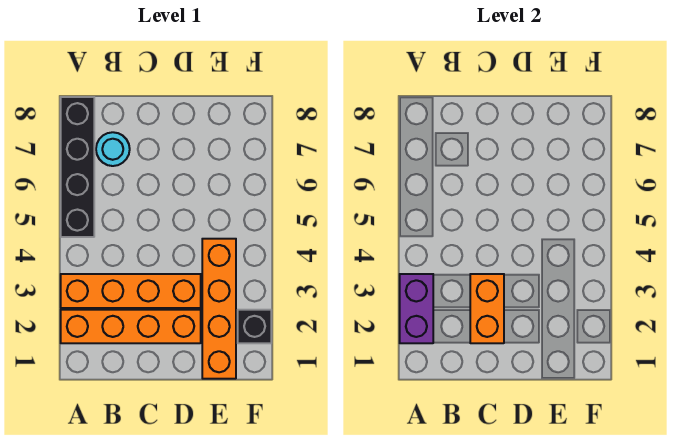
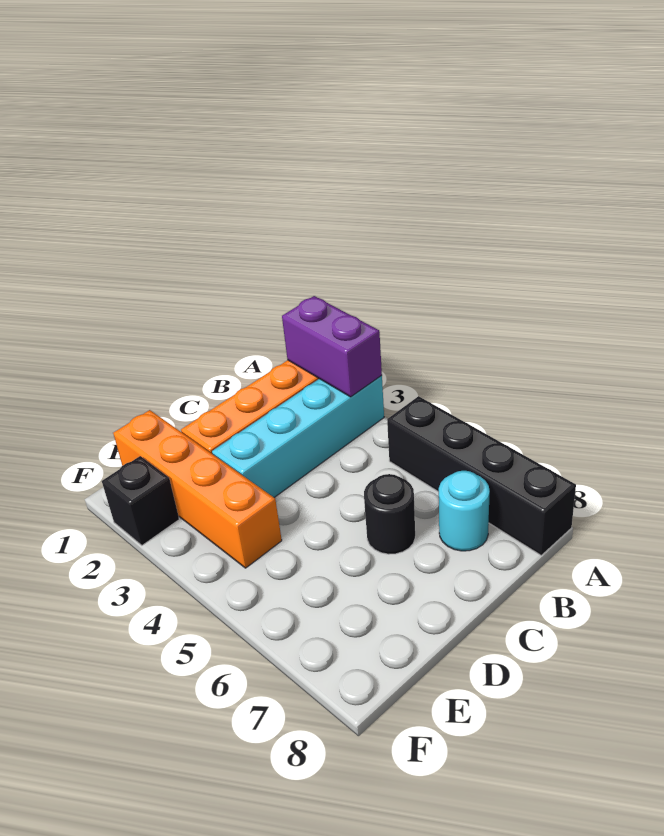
orange brick A3:D3 level 1 -> cyan brick A3:D3 level 1
orange brick C2:C3 level 2 -> none
none -> black round brick C6 level 1

